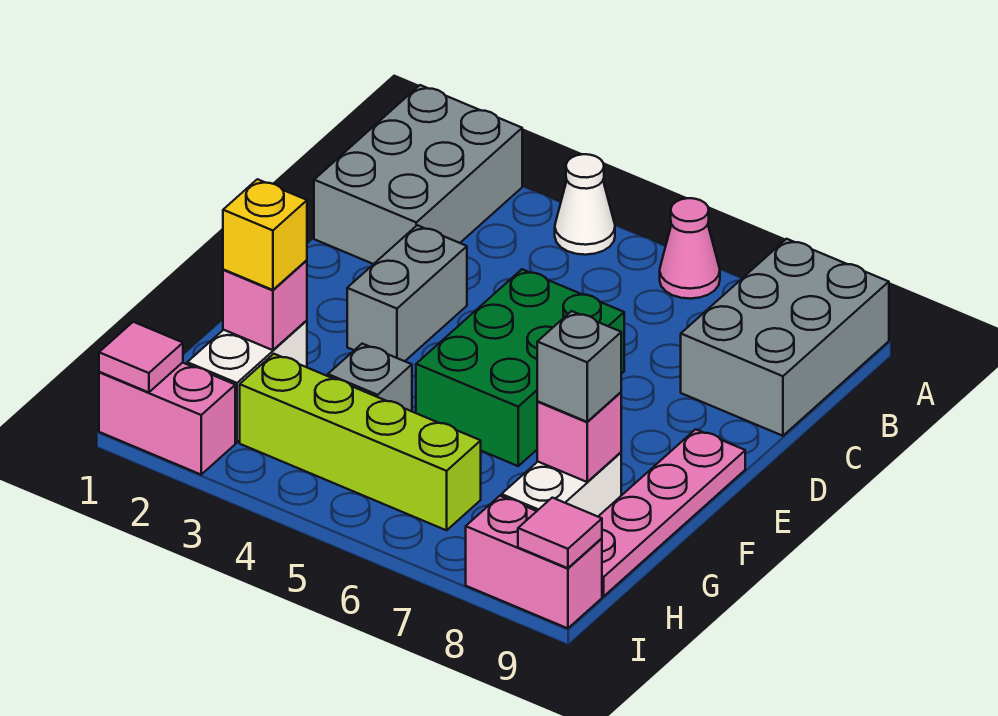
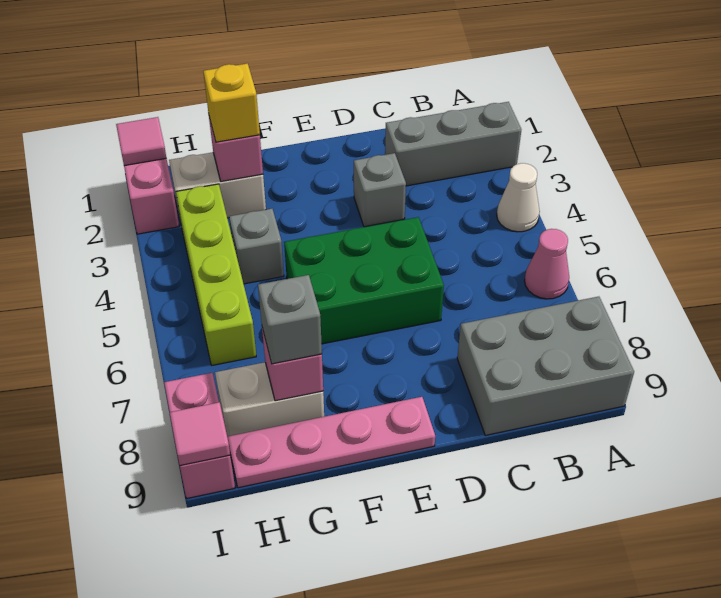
grey brick A1:C2 level 1 -> grey brick A2:C2 level 1
grey brick D3:E3 level 1 -> grey brick D3 level 1

